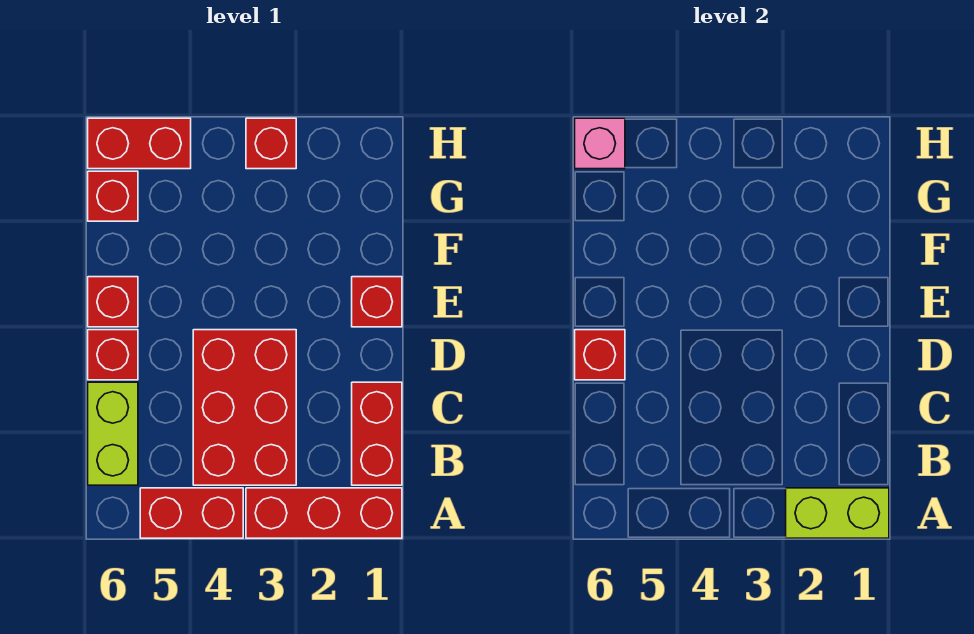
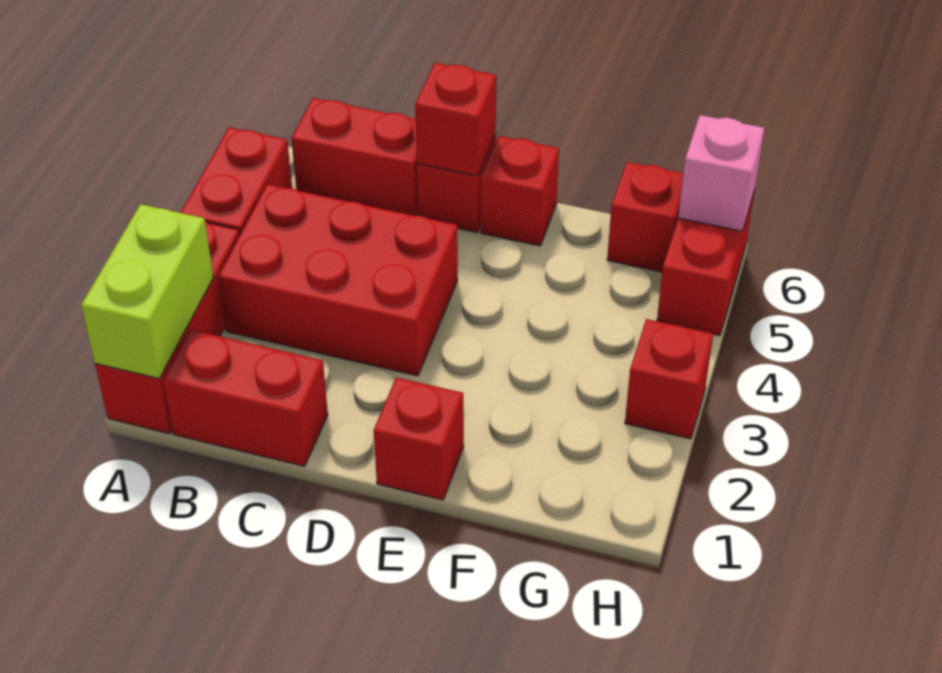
lime brick B6:C6 level 1 -> red brick B6:C6 level 1

